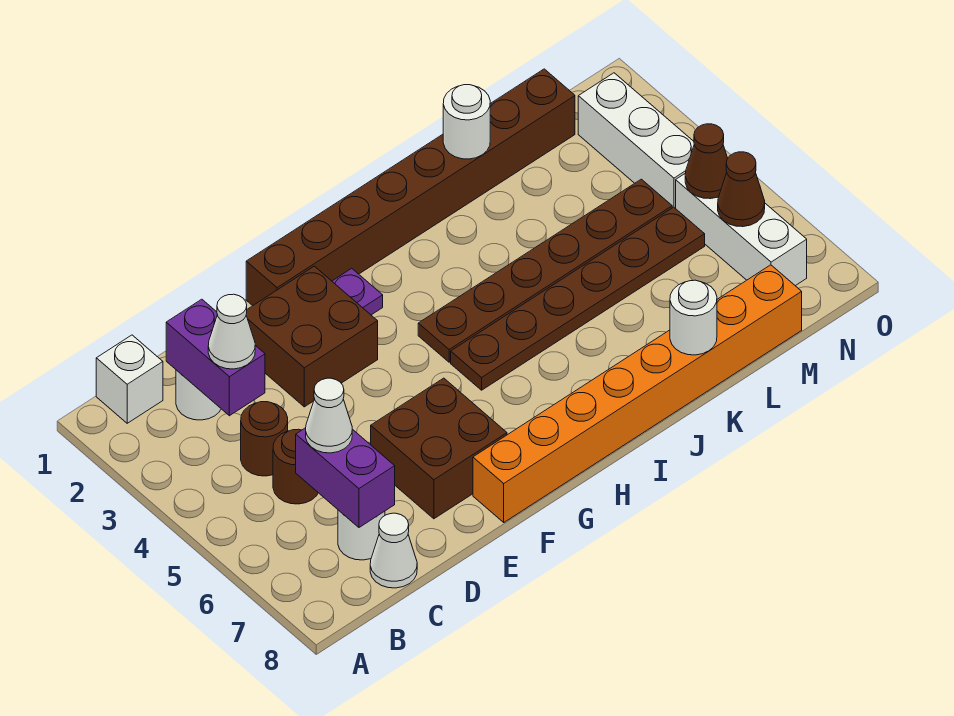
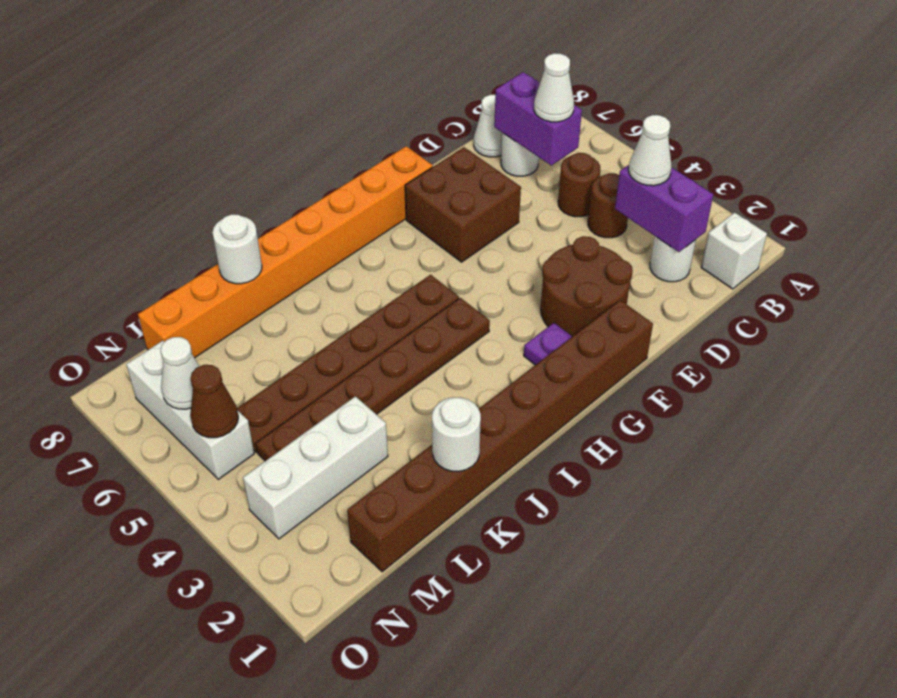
brown brick E2:F3 level 1 -> brown round brick E2:F3 level 1
white brick N2:N4 level 1 -> white brick L3:N3 level 1
brown cone N6 level 2 -> white cone N6 level 2

